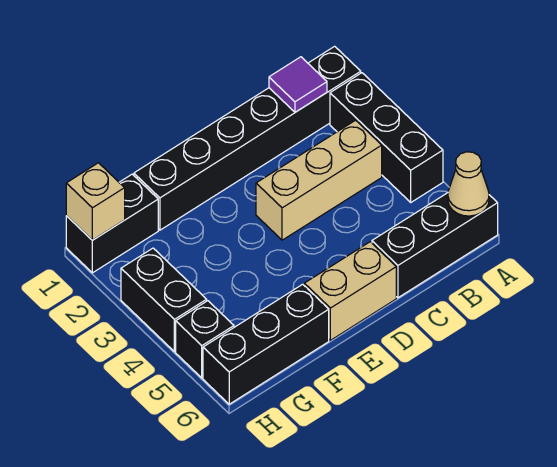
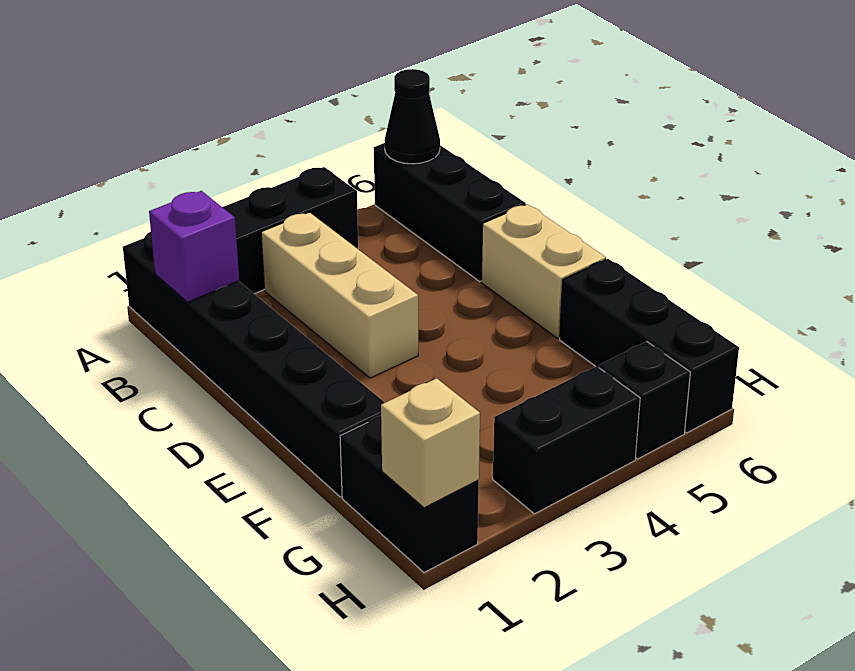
tan cone A6 level 2 -> black cone A6 level 2
purple tile B1 level 2 -> purple brick B1 level 2

